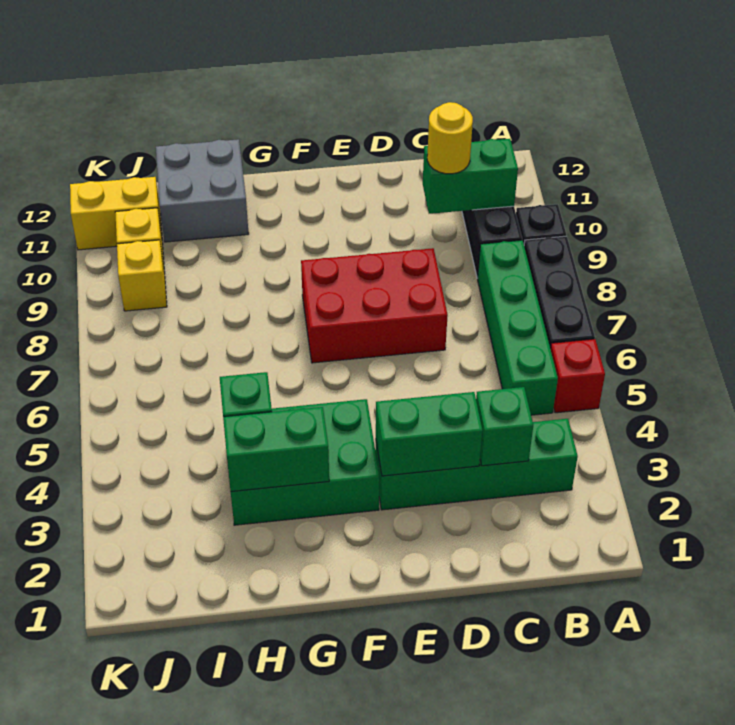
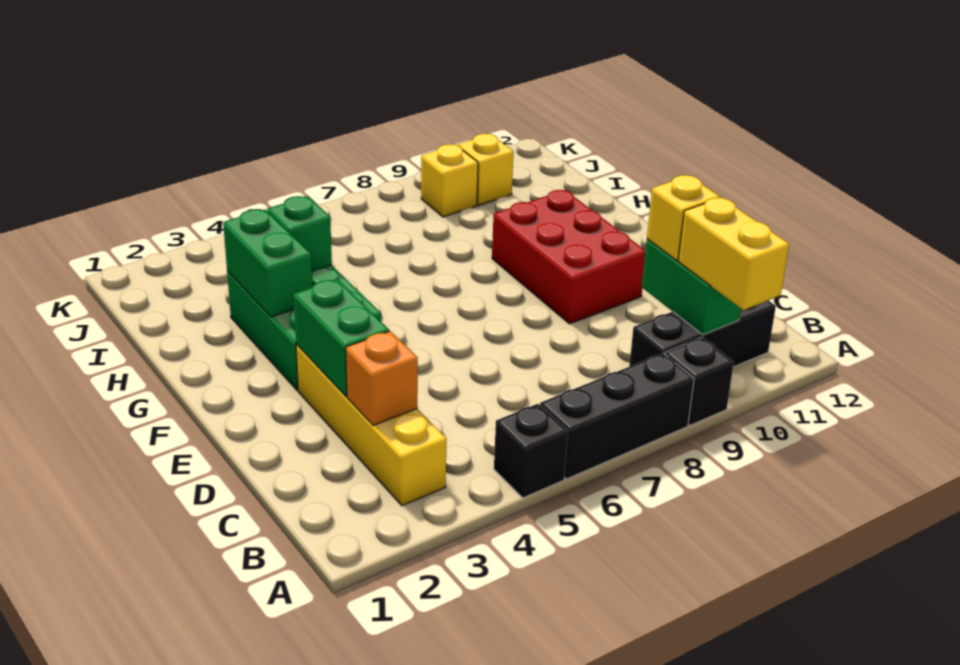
red brick A5 level 1 -> black brick A5 level 1
green brick B3:E3 level 1 -> yellow brick B3:E3 level 1
green brick B5:B8 level 1 -> none
green brick C3 level 2 -> orange brick C3 level 2
yellow round brick C10 level 3 -> yellow brick C10 level 3
red brick D7:F8 level 1 -> red brick E9:G10 level 1
grey brick H11:I12 level 1 -> none
yellow brick J11:K11 level 1 -> yellow brick A10:B10 level 3

